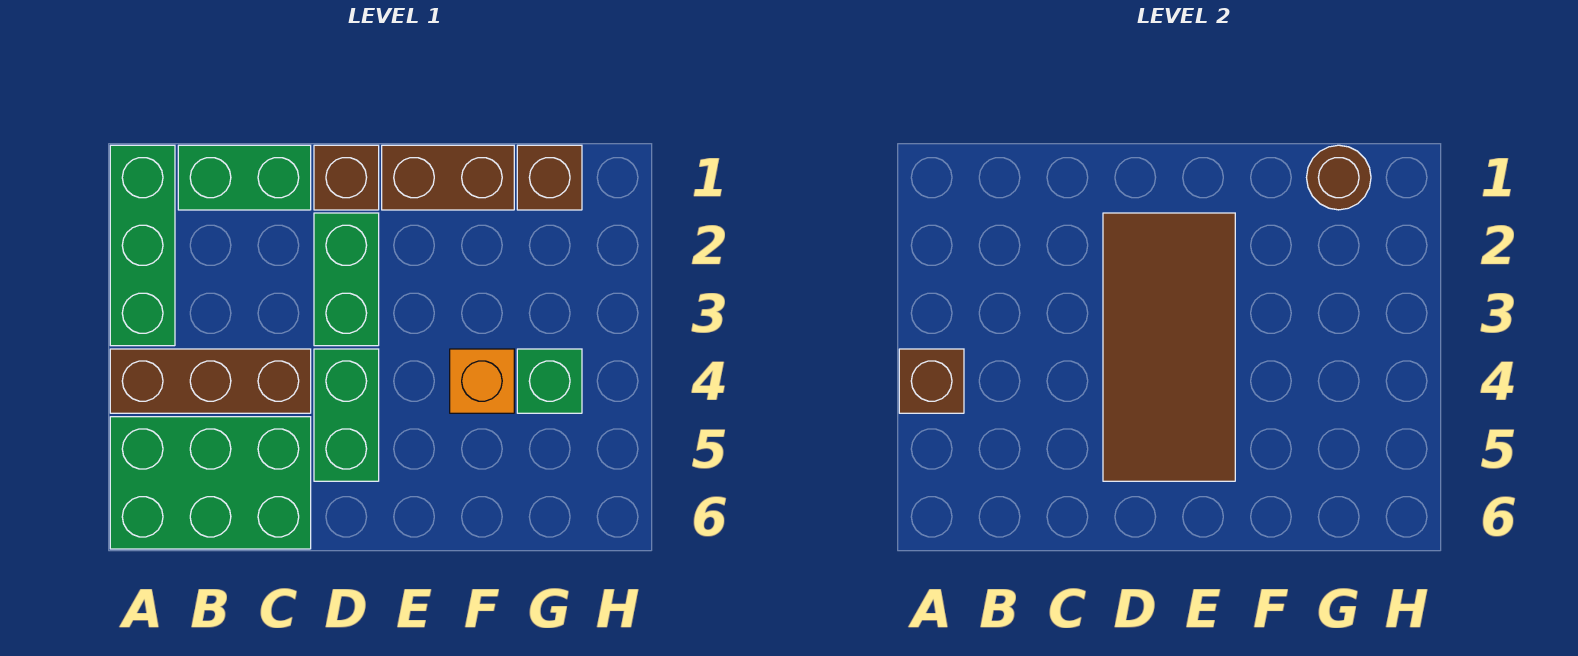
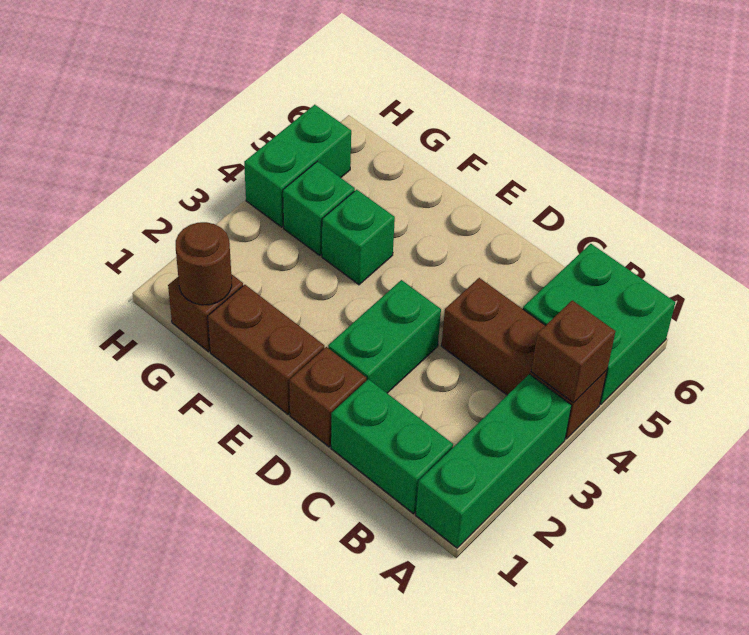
green brick A5:C6 level 1 -> green brick A5:B6 level 1
brown tile D2:E5 level 2 -> none
green brick D4:D5 level 1 -> green brick H4:H5 level 1
orange brick F4 level 1 -> green brick F4 level 1

